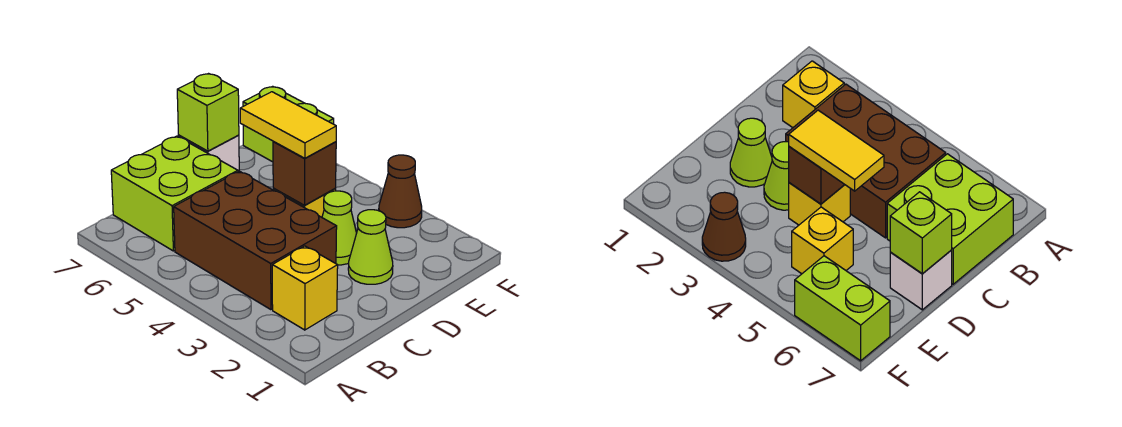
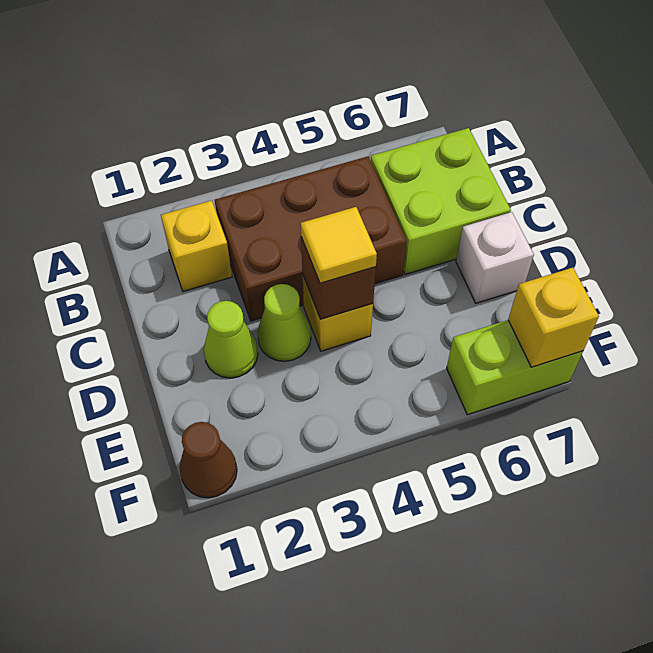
yellow tile D4:D5 level 3 -> yellow tile D4 level 3
lime brick D7 level 2 -> none
yellow brick E5 level 1 -> yellow brick F7 level 2
brown cone F3 level 1 -> brown cone F1 level 1

